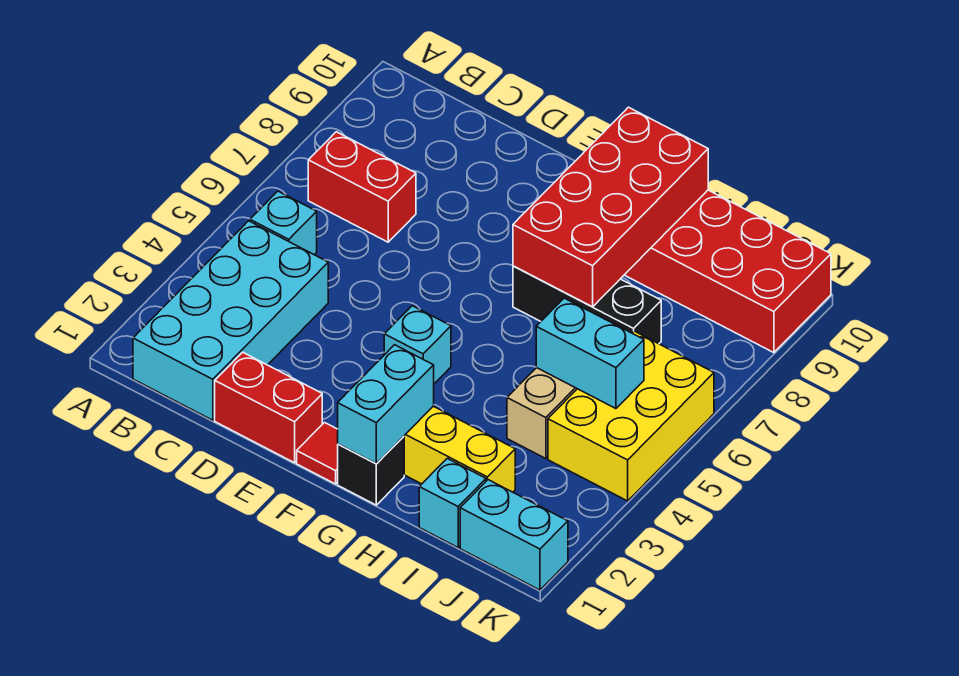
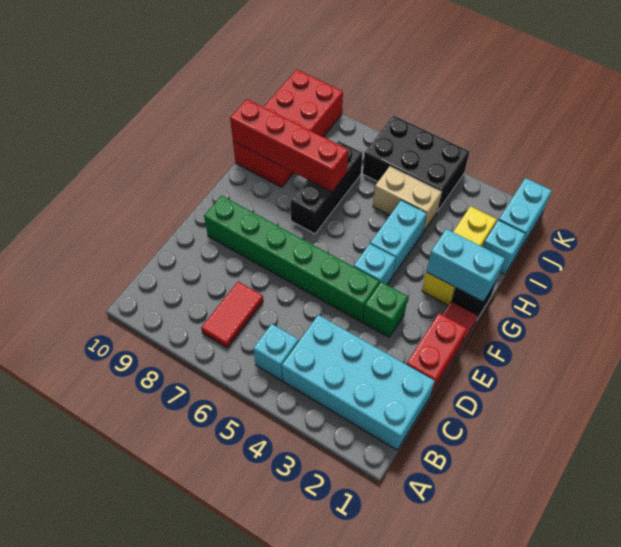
red brick B7:C7 level 1 -> red tile B7:C7 level 1
none -> green brick E3 level 1
none -> green brick E4:E9 level 1
red brick G7:H10 level 2 -> red brick H7:H10 level 2
cyan brick I5:J5 level 2 -> cyan brick G4:H4 level 1
yellow brick J4:K6 level 1 -> black brick J4:K6 level 1

